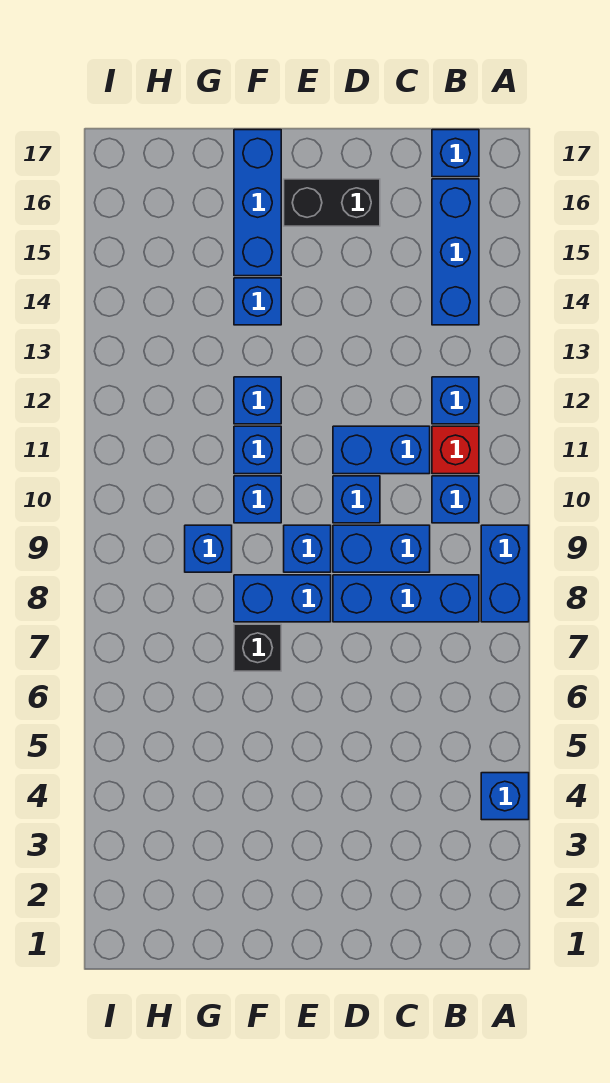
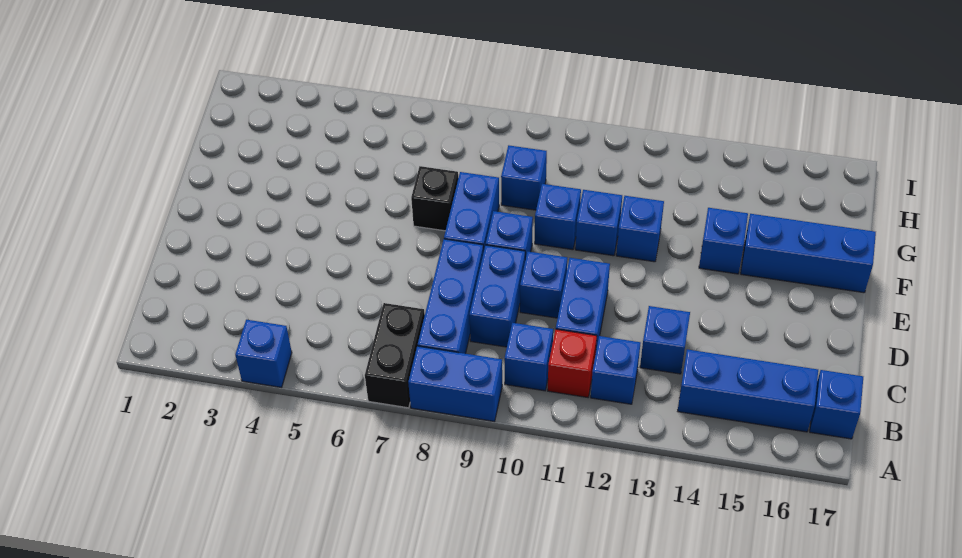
none -> blue brick C13 level 1
black brick D16:E16 level 1 -> black brick A7:B7 level 1

